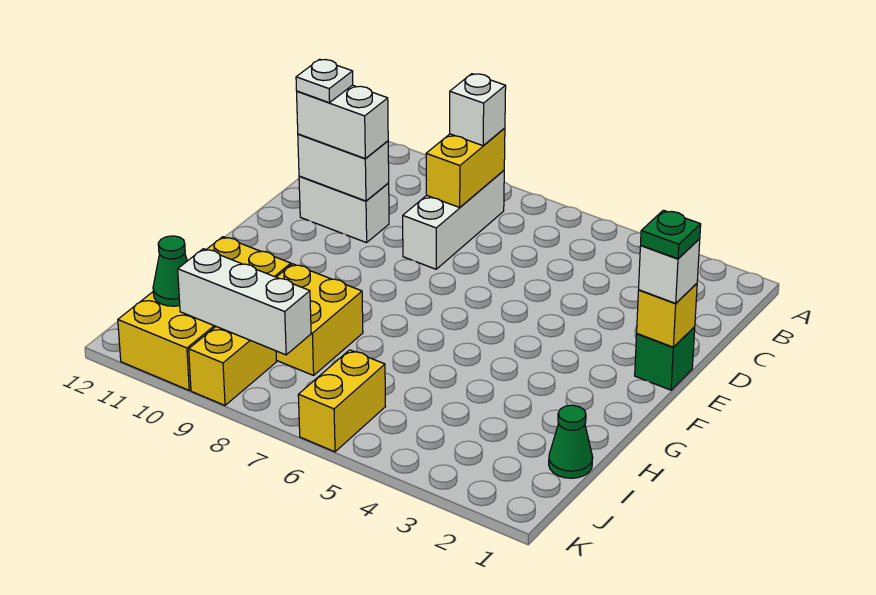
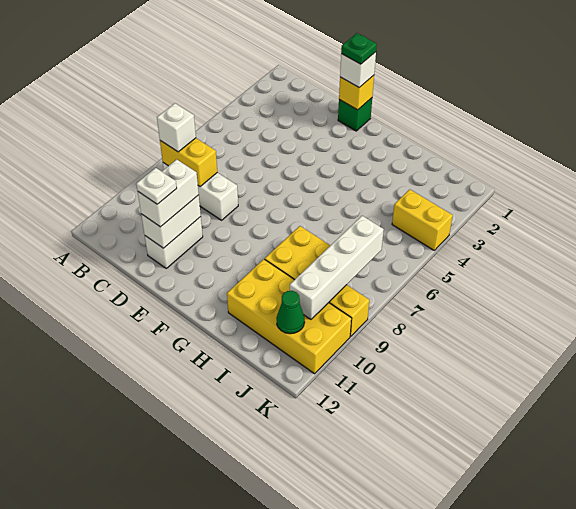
green cone I1 level 1 -> none
yellow brick J6:K6 level 1 -> yellow brick J4:K4 level 1
white brick J8:J10 level 2 -> white brick J7:J10 level 2

